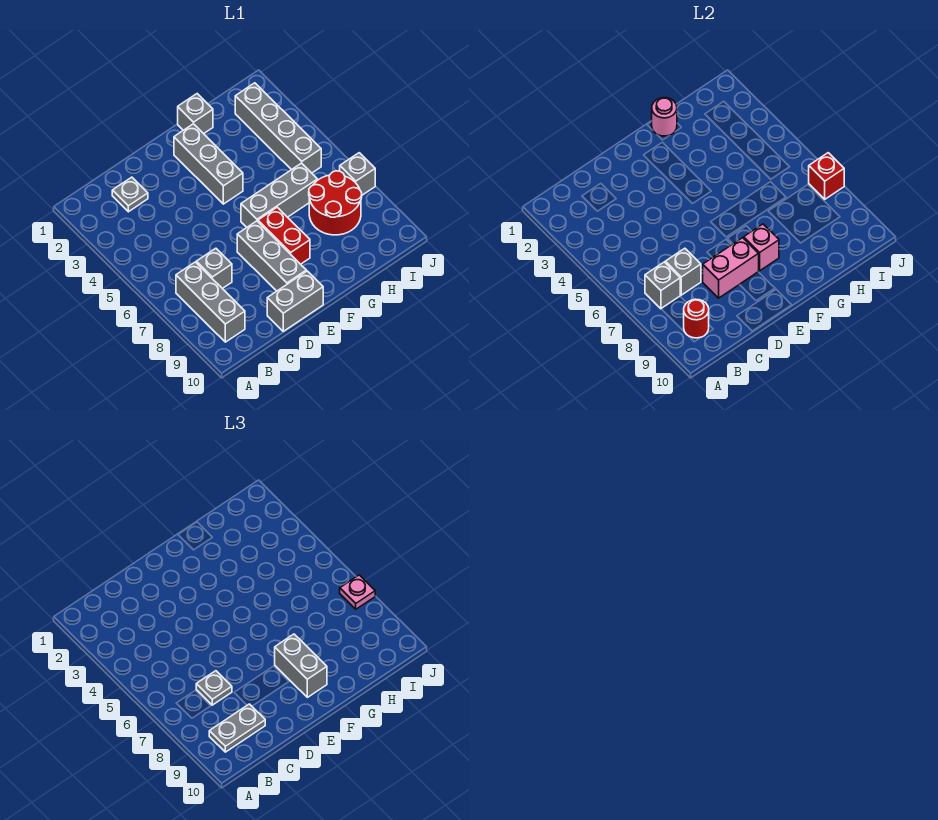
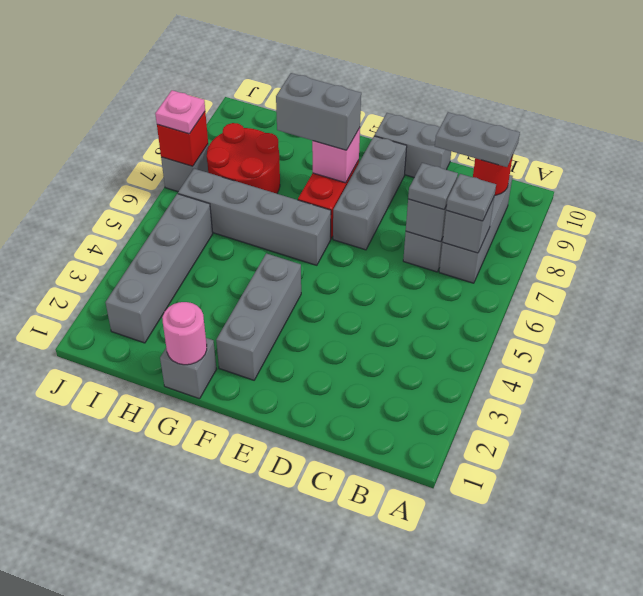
grey plate C2 level 1 -> grey plate B7 level 3
pink brick D8:E8 level 2 -> none
grey brick F6:H6 level 1 -> grey brick F6:I6 level 1
grey brick F8:F9 level 3 -> grey brick F8:G8 level 3

